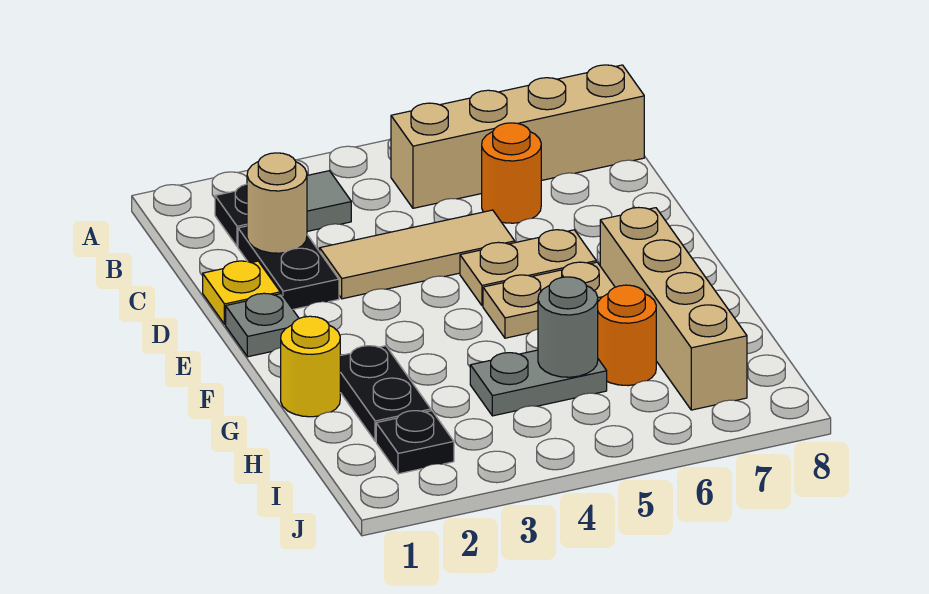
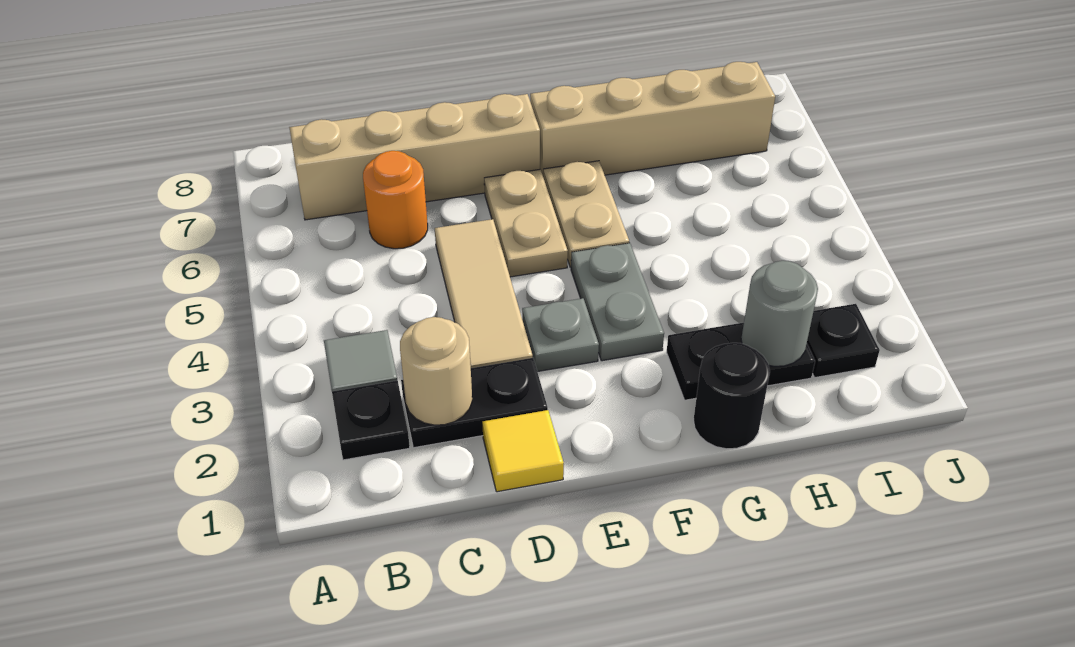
tan brick B5:B8 level 1 -> tan brick B7:E7 level 1
yellow plate D1 level 1 -> yellow tile D1 level 1
grey plate E1 level 1 -> grey plate E3 level 1
yellow round brick G1 level 1 -> black round brick G1 level 1
grey plate H4:H5 level 1 -> grey plate F3:F4 level 1
grey round brick H5 level 2 -> grey round brick H2 level 2
orange round brick H6 level 1 -> none

